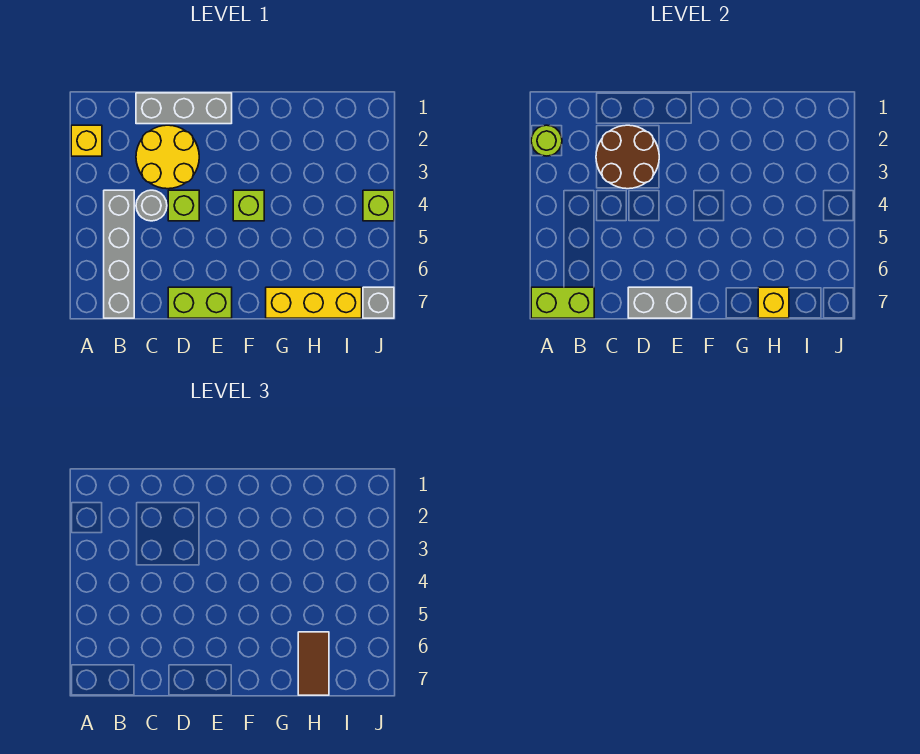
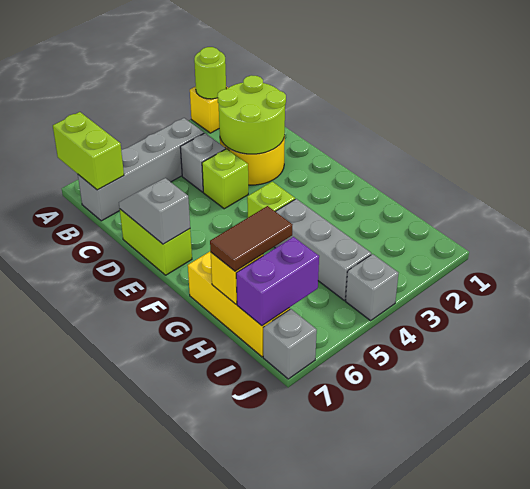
grey brick C1:E1 level 1 -> grey brick G4:I4 level 1
brown round brick C2:D3 level 2 -> lime round brick C2:D3 level 2
grey round brick C4 level 1 -> grey brick C4 level 1
grey brick D7:E7 level 2 -> grey slope D7:E7 level 2 top E
none -> purple brick I6:I7 level 2
lime brick J4 level 1 -> grey brick J4 level 1

